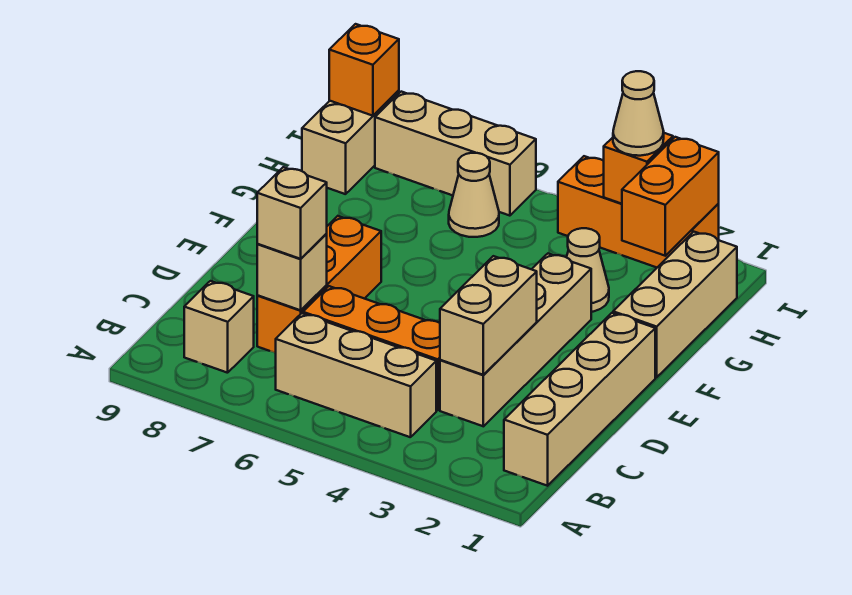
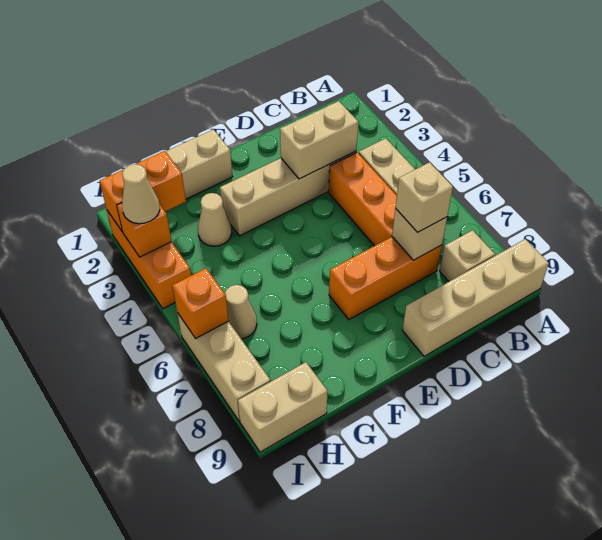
tan brick B1:E1 level 1 -> tan brick A9:D9 level 1
orange brick I9 level 2 -> orange brick I6 level 2

